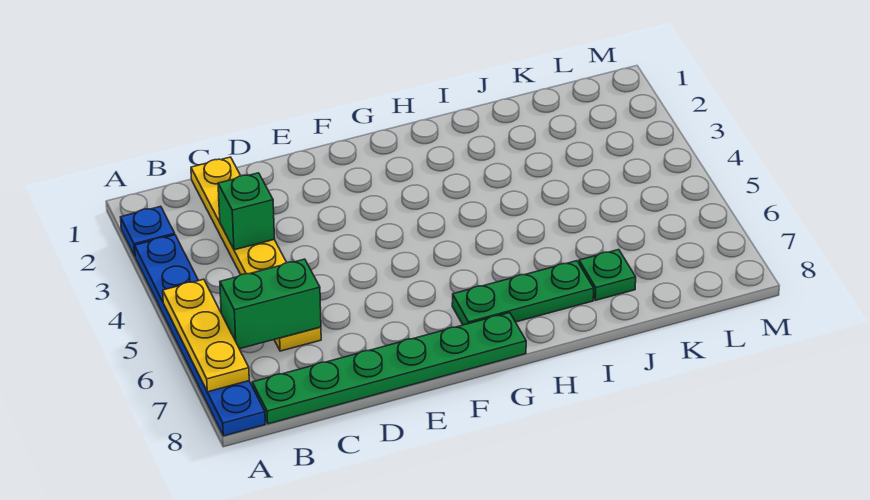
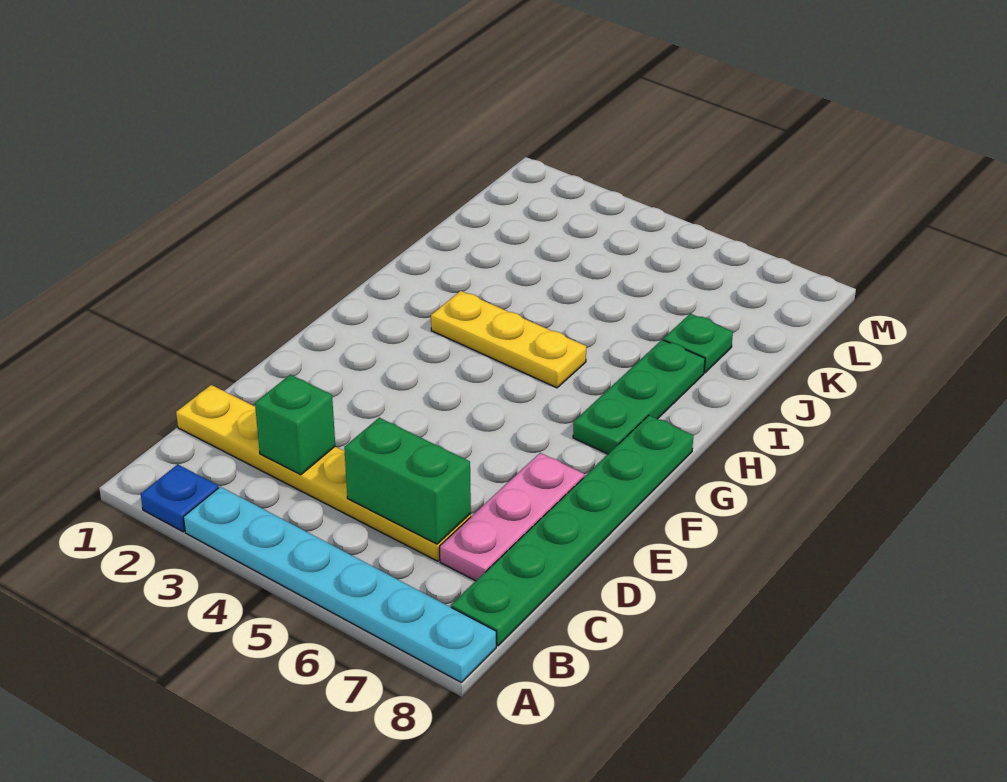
blue plate A3:A8 level 1 -> cyan plate A3:A8 level 1
yellow plate A5:A7 level 2 -> yellow plate H3:H5 level 1
green brick B6:C6 level 2 -> green brick C5:C6 level 2
none -> pink plate C7:E7 level 1

